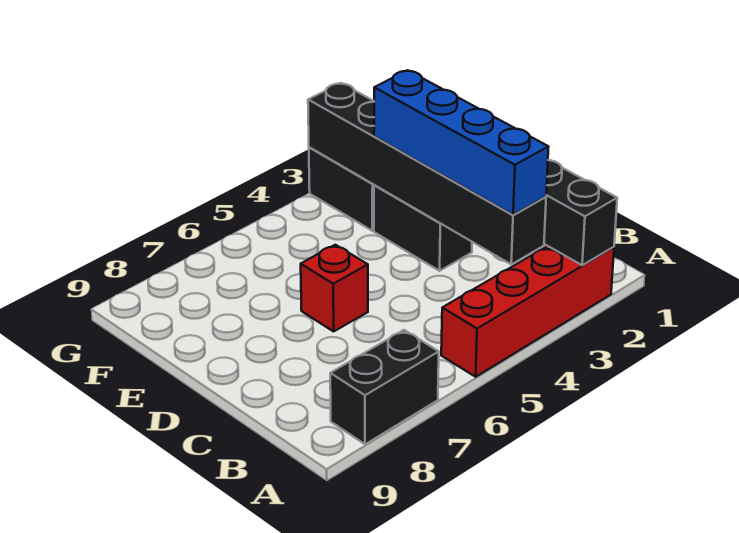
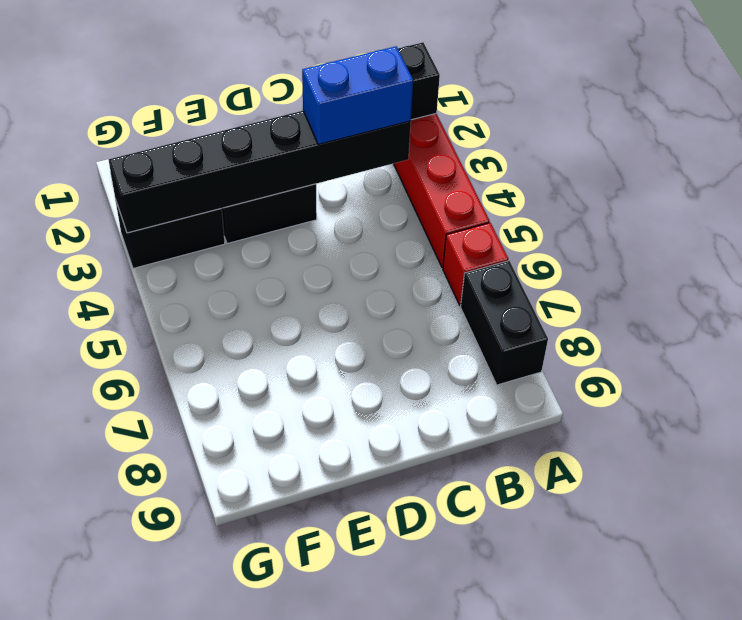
blue brick B3:E3 level 3 -> blue brick B3:C3 level 3
red brick D6 level 1 -> red brick A6 level 1

